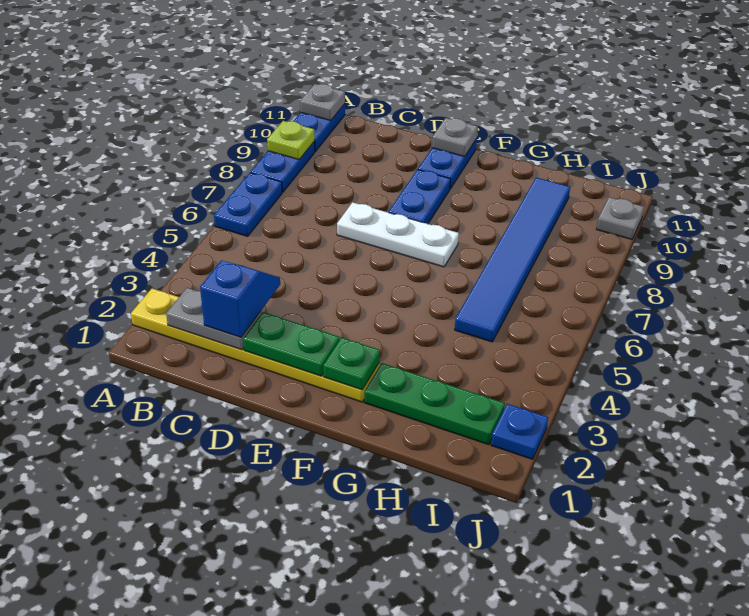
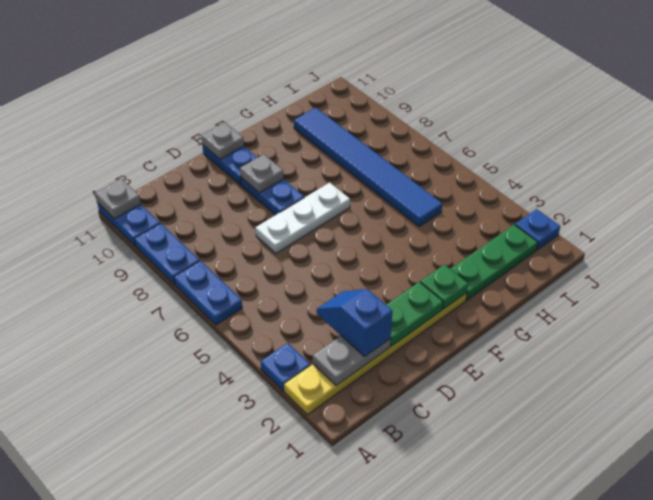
none -> blue plate A3 level 1
lime plate A9 level 2 -> none
grey plate J10 level 1 -> grey plate E9 level 2

